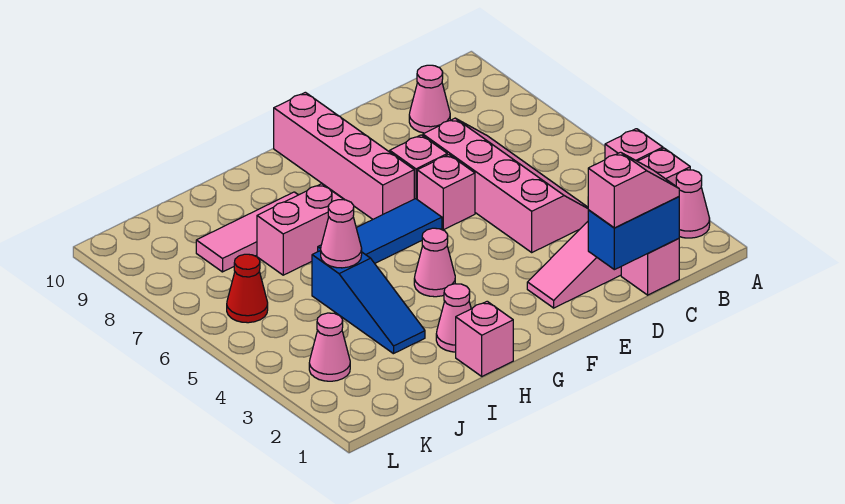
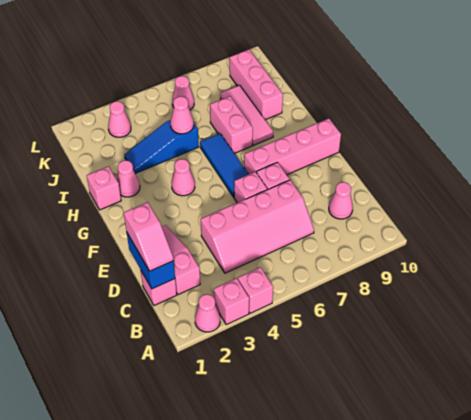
none -> pink brick I9:K9 level 1
red cone K6 level 1 -> pink cone K6 level 1

